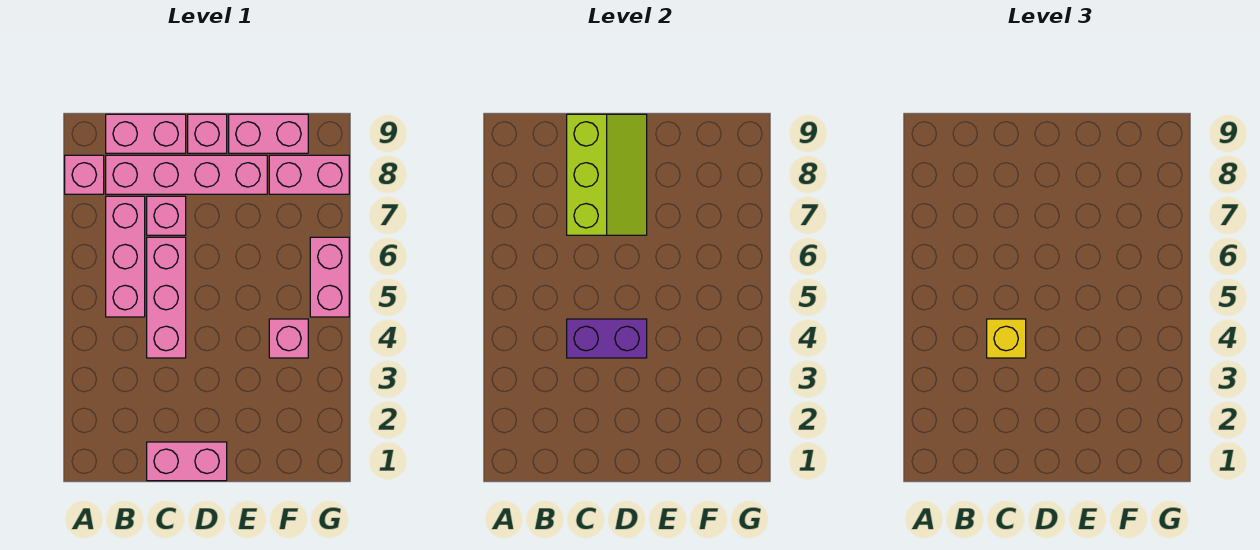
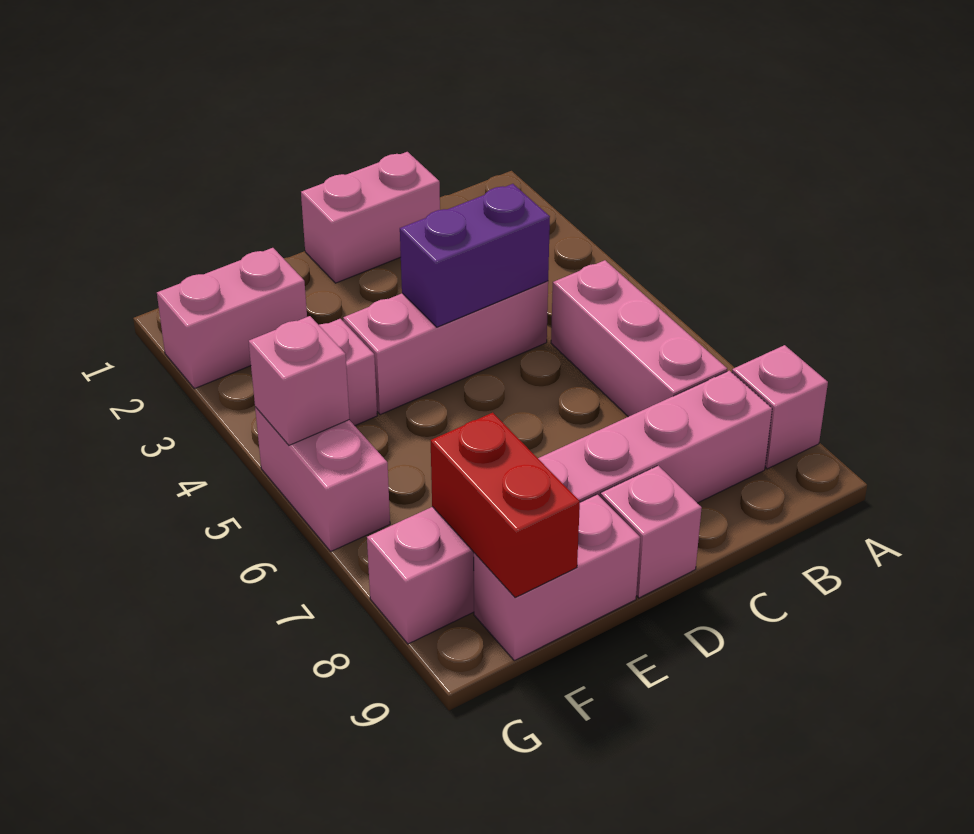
pink brick B9:C9 level 1 -> pink brick F2:G2 level 1
pink brick C4:C6 level 1 -> pink brick C4:E4 level 1
yellow brick C4 level 3 -> none
pink brick C7 level 1 -> pink brick G5 level 2
lime slope C7:D9 level 2 top C -> none
none -> red brick F8:F9 level 2

